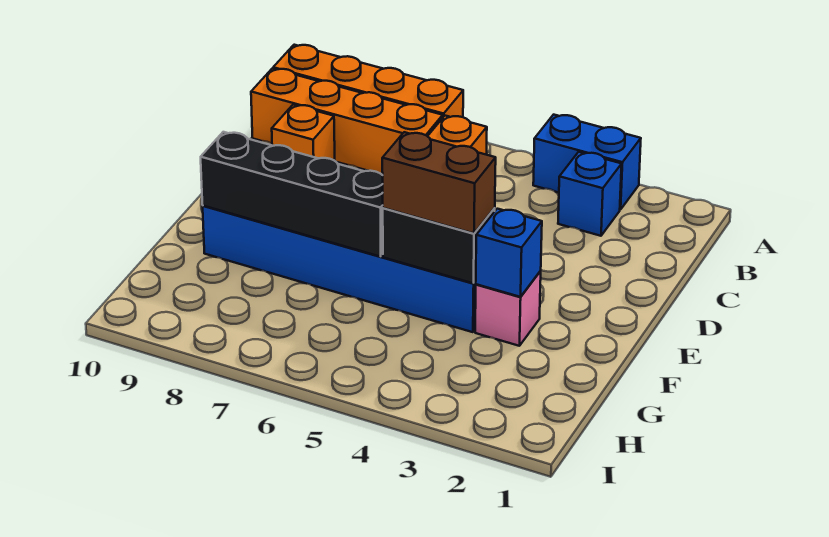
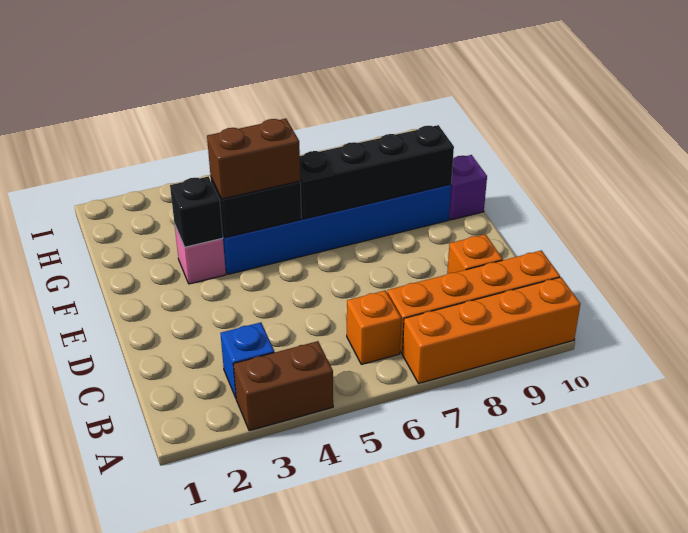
blue brick A3:A4 level 1 -> brown brick A3:A4 level 1
blue brick F3 level 2 -> black brick F3 level 2
none -> purple brick F10 level 1

